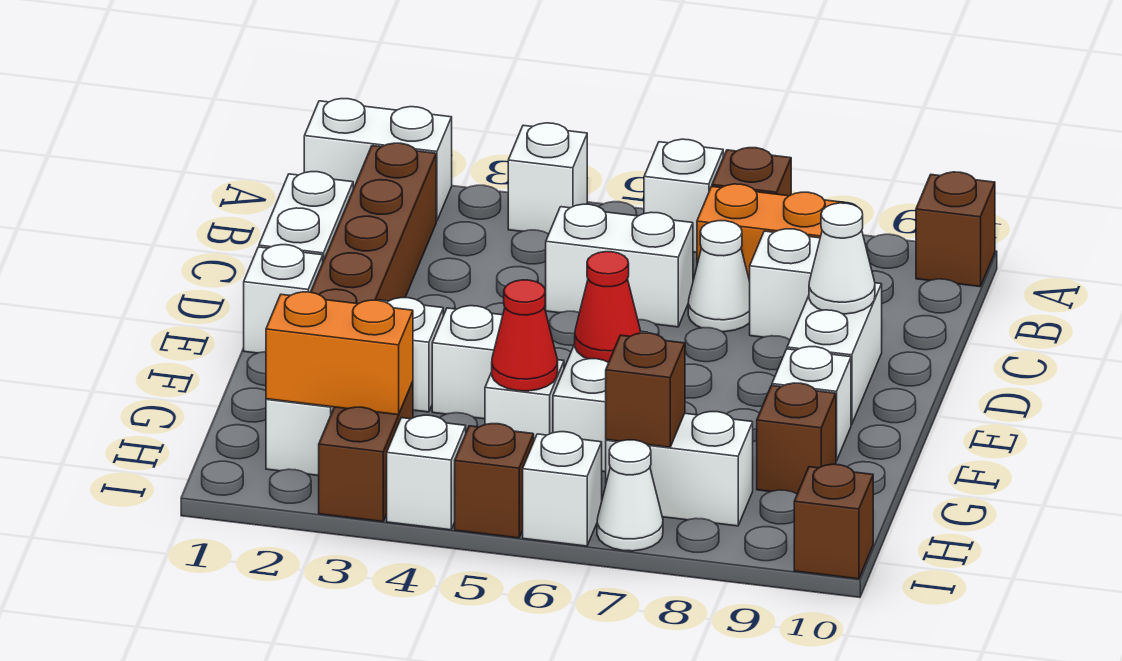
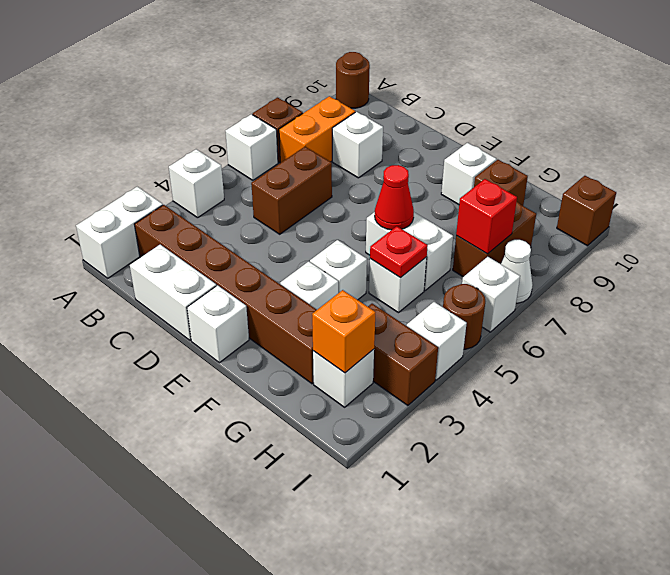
brown brick A10 level 1 -> brown round brick A10 level 1
white brick C5:C6 level 1 -> brown brick C5:C6 level 1
white cone C7 level 1 -> none
white brick D9:E9 level 1 -> none
white cone D9 level 2 -> none
red cone G5 level 2 -> red plate G5 level 2
orange brick H2:H3 level 2 -> orange brick H2 level 2
white brick H7:H8 level 1 -> brown brick H7:H8 level 1
brown brick H7 level 2 -> red brick H7 level 2
brown brick I5 level 1 -> brown round brick I5 level 1

